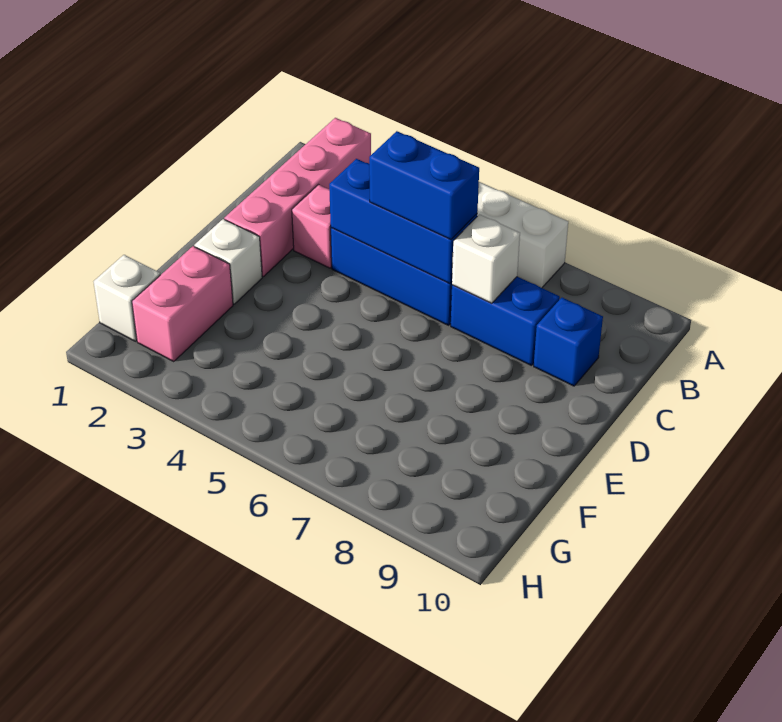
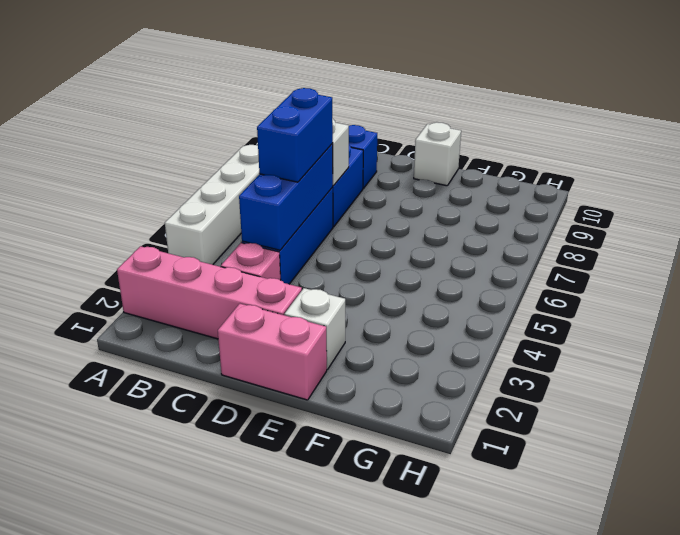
pink brick F2:G2 level 1 -> pink brick D1:E1 level 1
white brick G1 level 1 -> white brick E10 level 1

